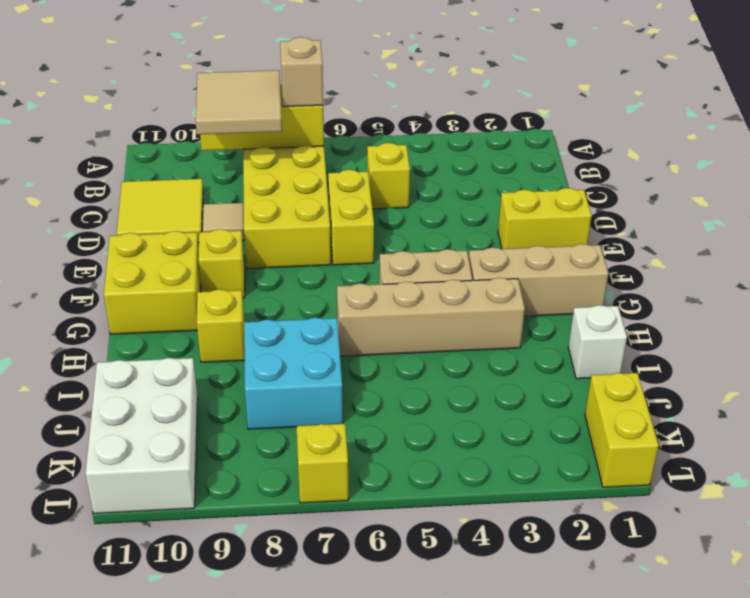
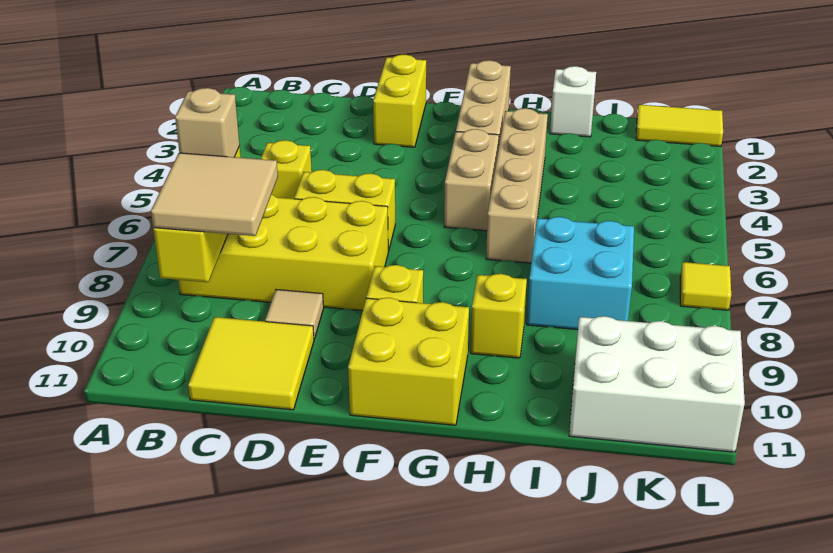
yellow brick K1:L1 level 1 -> yellow tile K1:L1 level 1
yellow brick L7 level 1 -> yellow tile L7 level 1

